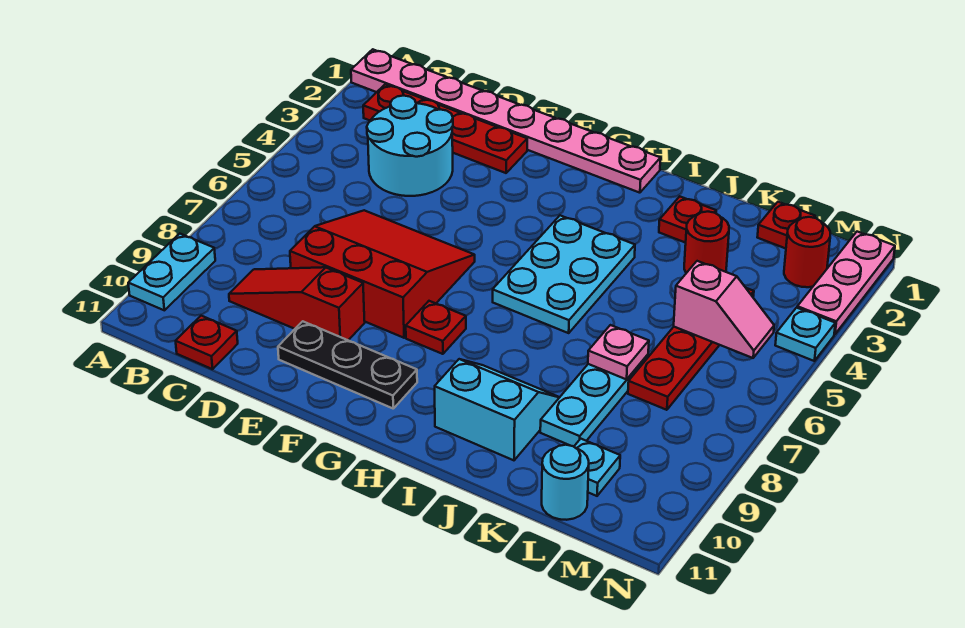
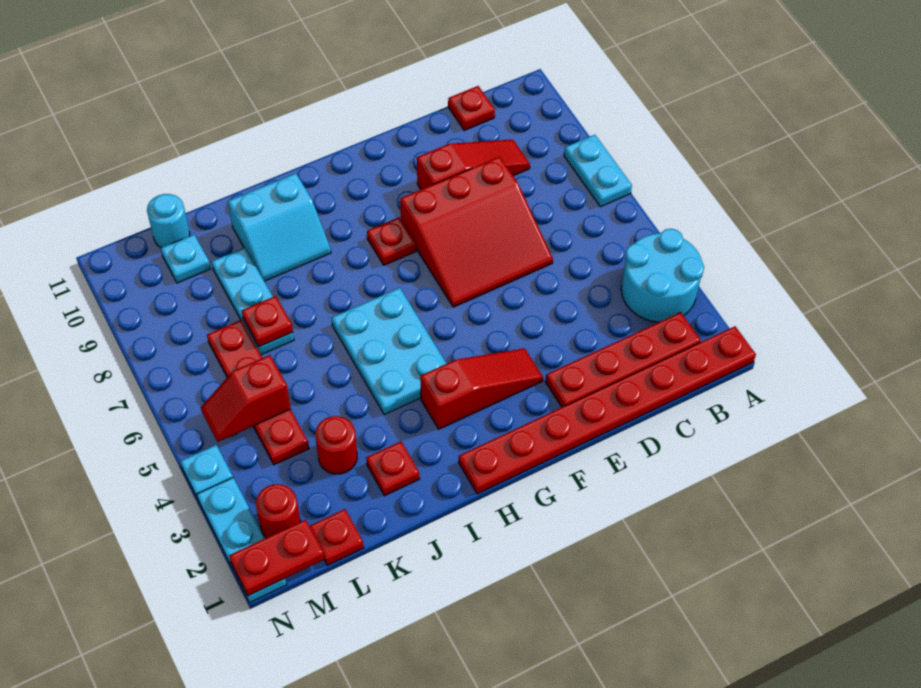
pink plate A1:H1 level 1 -> red plate A1:H1 level 1
cyan plate A9:A10 level 1 -> cyan plate A7:A8 level 1
cyan round brick C3:D4 level 1 -> cyan round brick A3:B4 level 1
black plate E10:G10 level 1 -> none
none -> red slope F3:H3 level 1 top H
pink plate K7 level 2 -> red plate K7 level 2
pink slope L5:M5 level 2 top L -> red slope L5:M5 level 2 top L
none -> red plate M1:N1 level 2
pink plate N1:N3 level 1 -> cyan plate N1:N3 level 1

